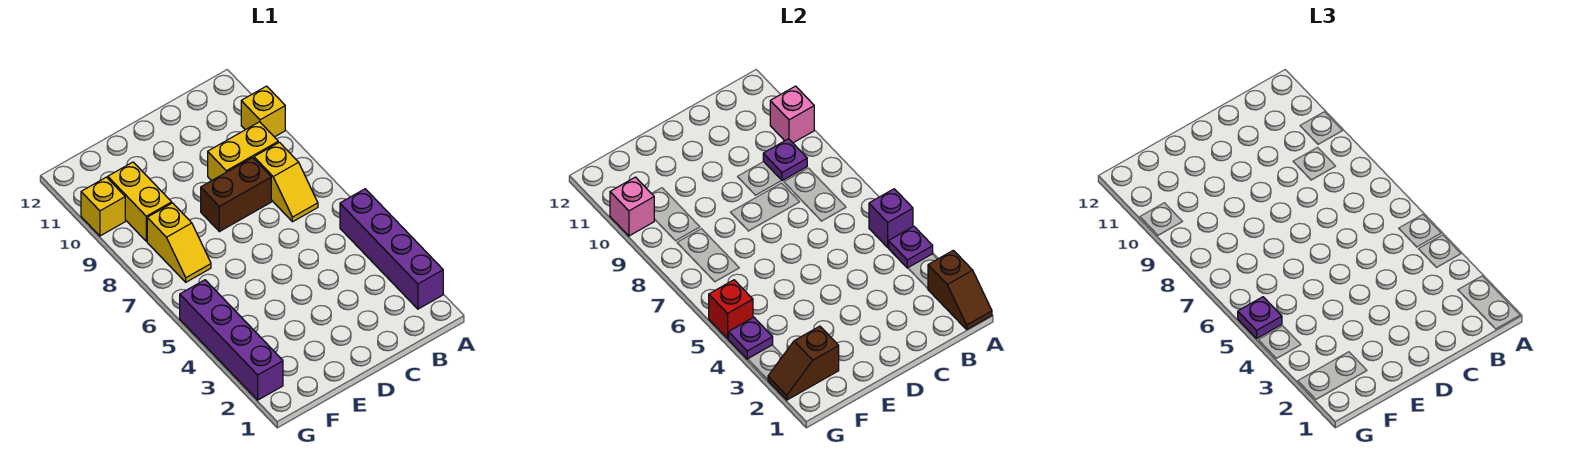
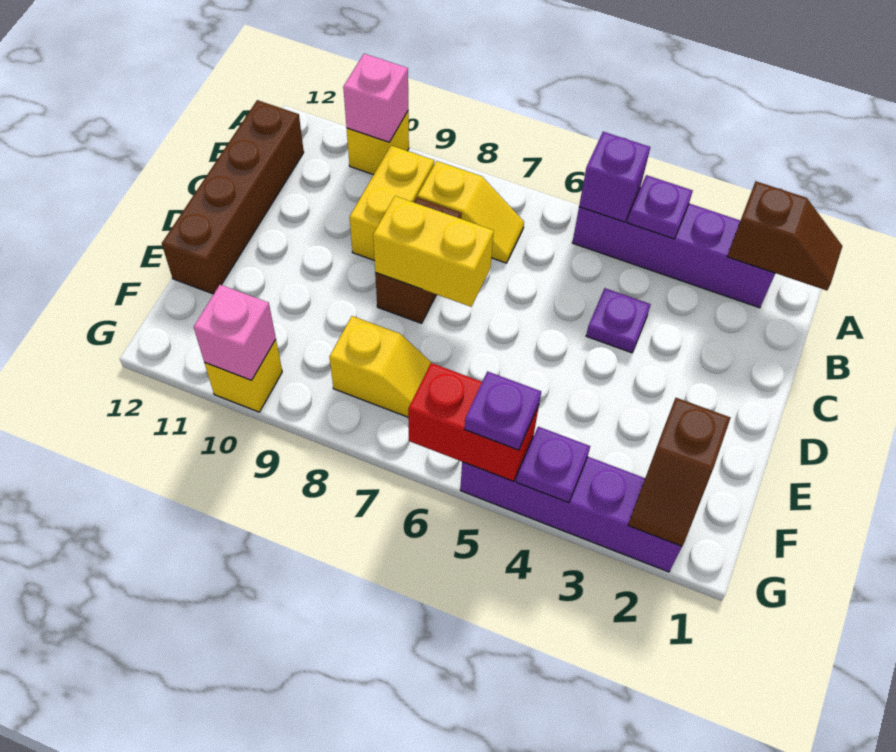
purple plate B9 level 2 -> purple plate C4 level 1
none -> brown brick B12:E12 level 1
yellow brick F9:F10 level 1 -> yellow brick D7:D8 level 2
red brick G5 level 2 -> red brick G5:G6 level 2

